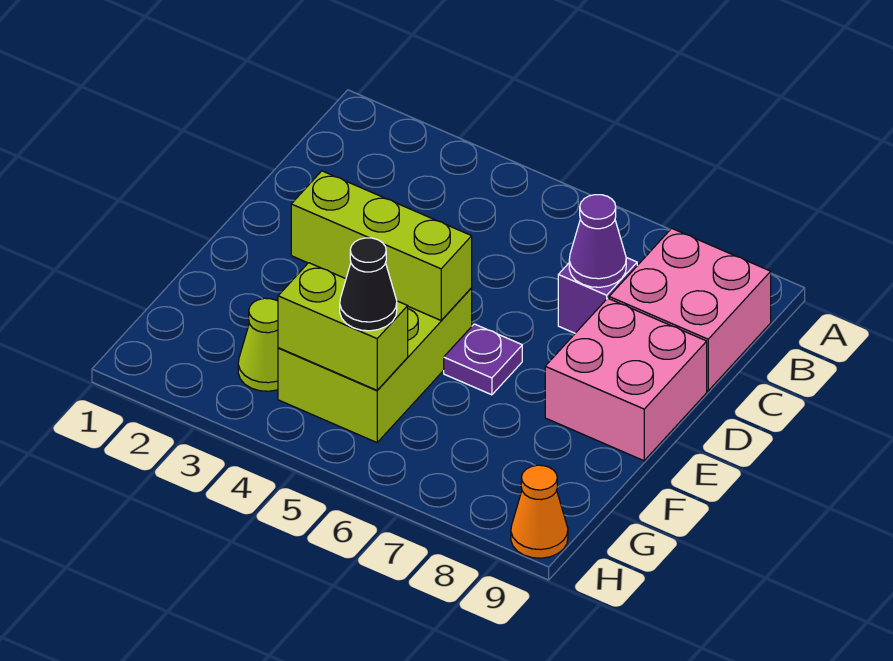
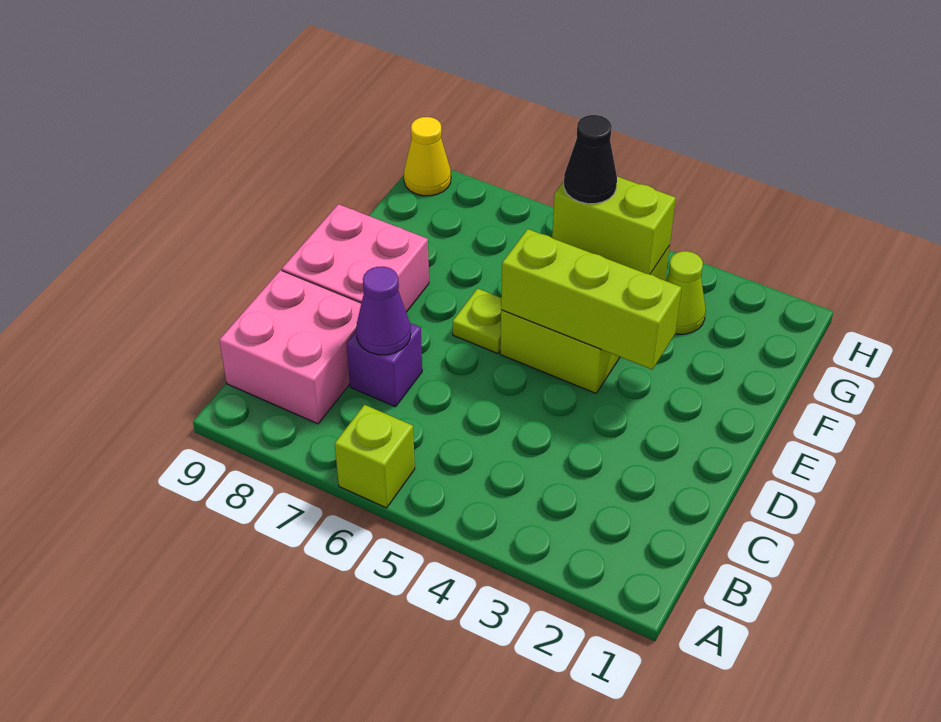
none -> lime brick A6 level 1
purple plate E6 level 1 -> lime plate E6 level 1
orange cone H9 level 1 -> yellow cone H9 level 1

